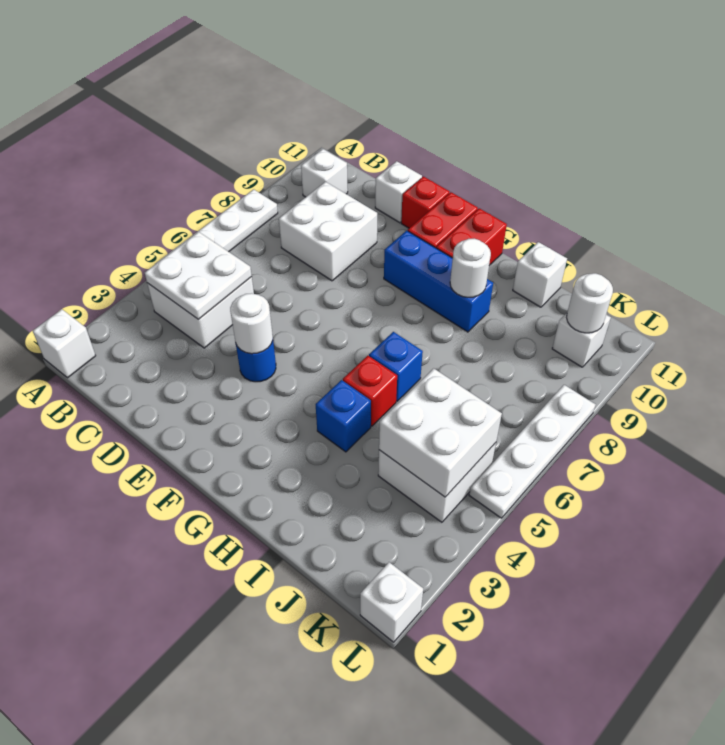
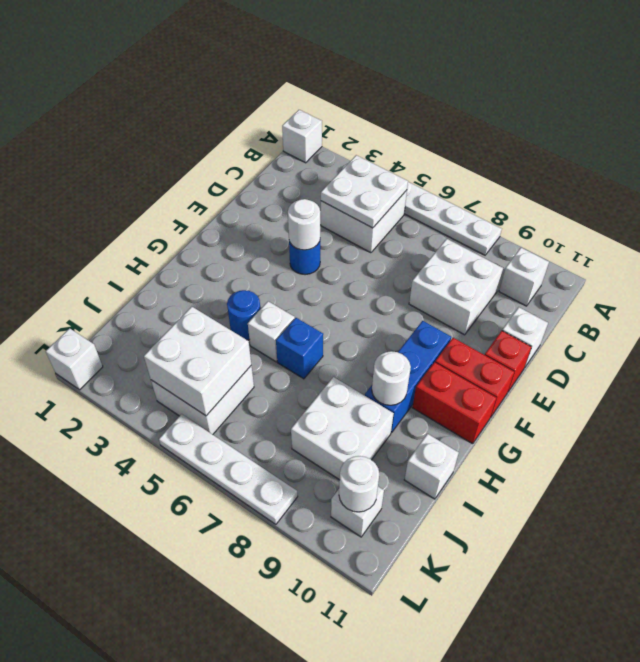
blue brick H4 level 1 -> blue round brick H4 level 1
red brick H5 level 1 -> white brick H5 level 1
none -> white brick I8:J9 level 1

